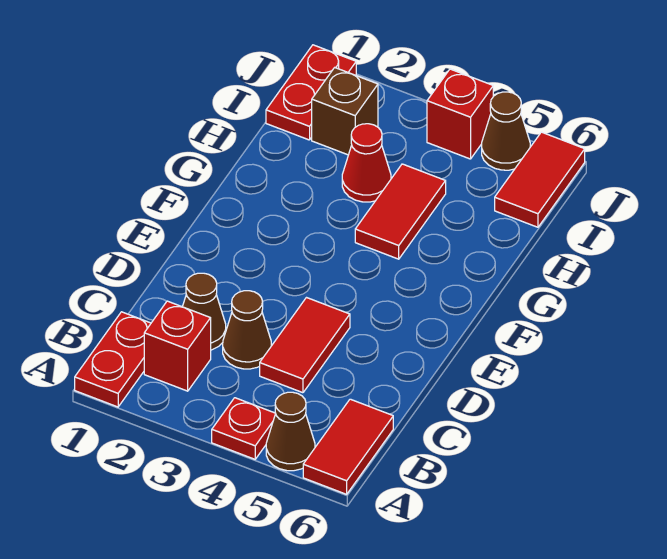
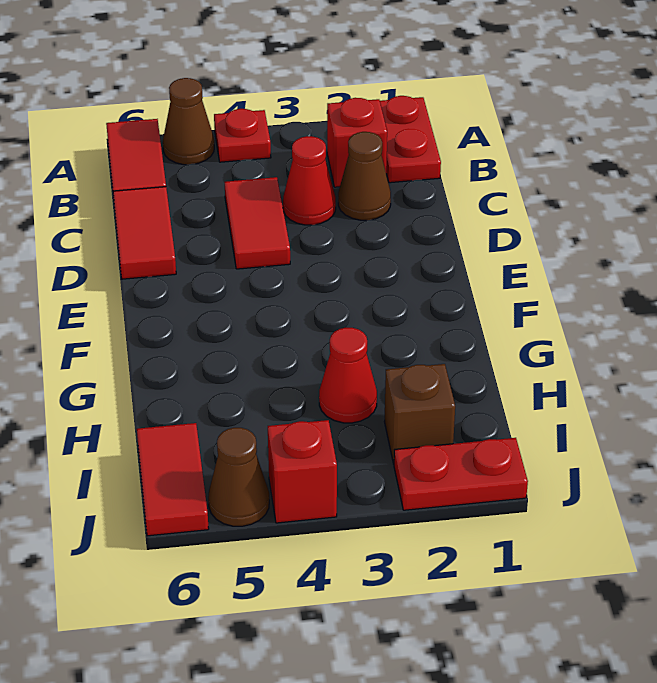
brown cone C3 level 1 -> red cone C3 level 1
red tile G4:H4 level 1 -> red tile C6:D6 level 1
red plate I1:J1 level 1 -> red plate J1:J2 level 1

